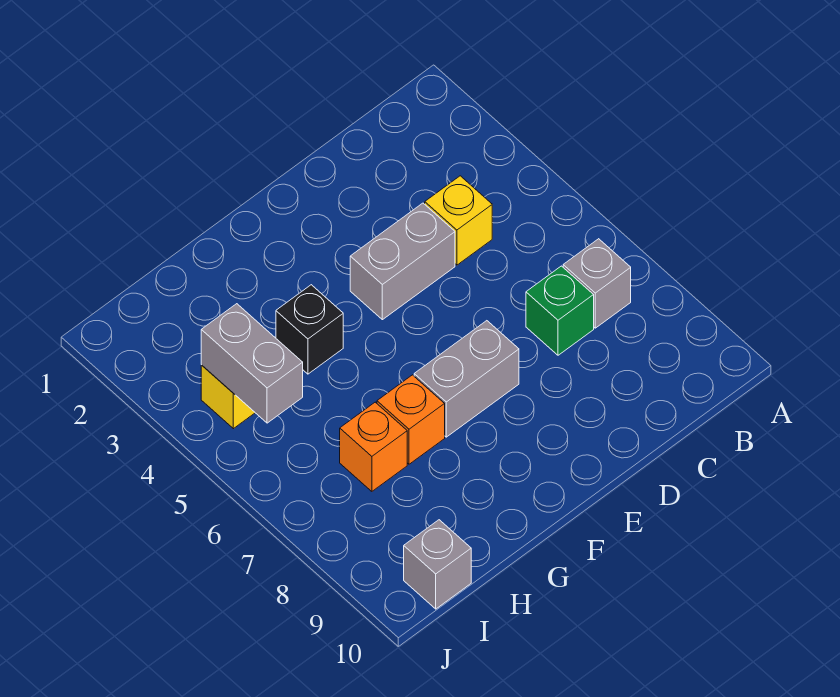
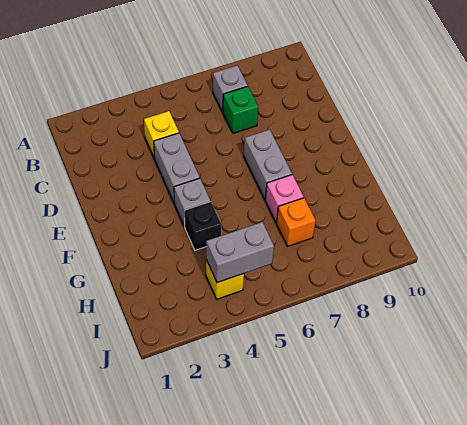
orange brick G7 level 1 -> pink brick G7 level 1
grey brick I10 level 1 -> grey brick F4 level 1

